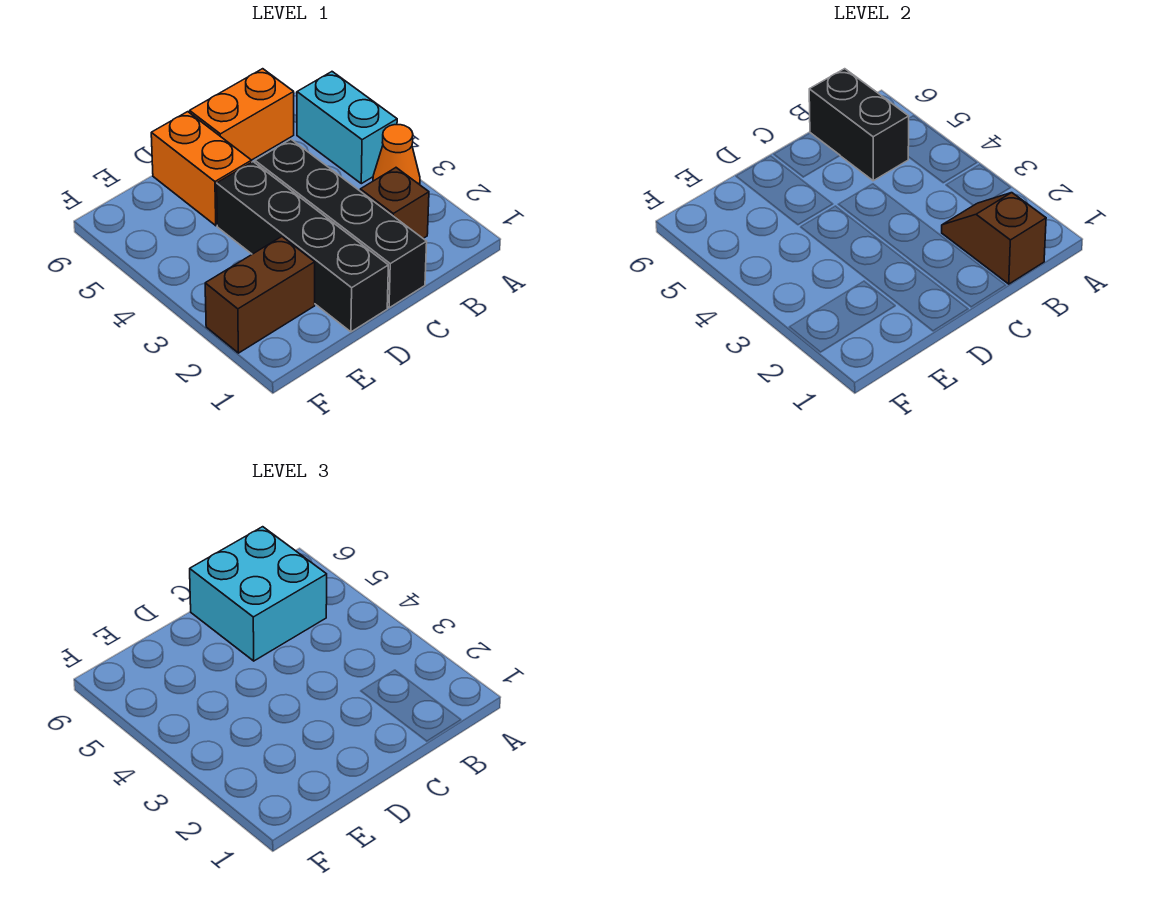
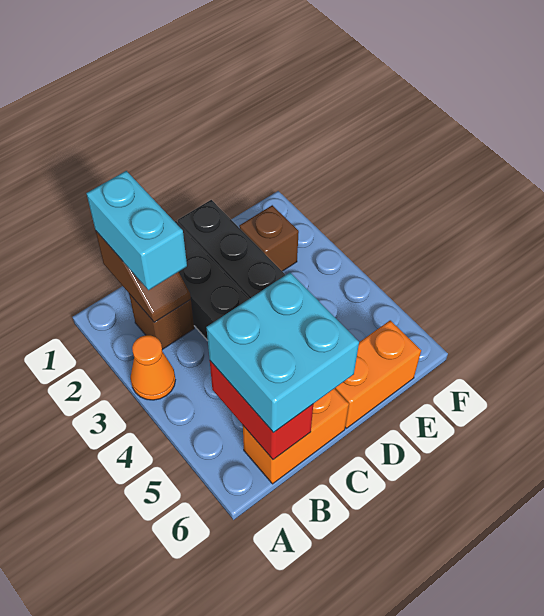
cyan brick A4:A5 level 1 -> cyan brick B1:B2 level 3
black brick B5:B6 level 2 -> red brick B5:B6 level 2
orange brick D5:D6 level 1 -> orange brick D6:E6 level 1
brown brick E2:F2 level 1 -> brown brick E2 level 1

